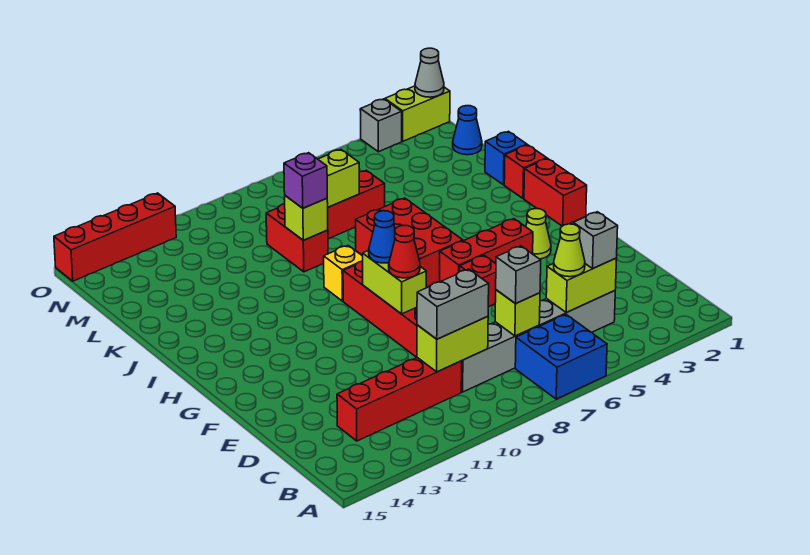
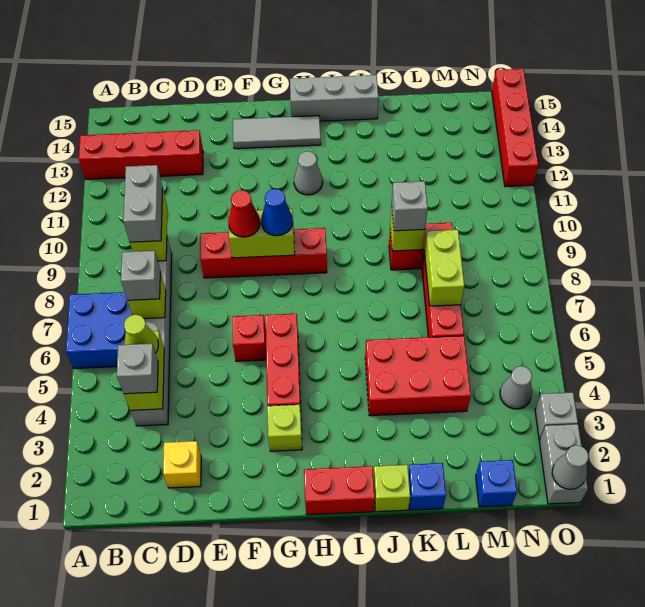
red brick C10:C13 level 1 -> red brick A13:D13 level 1
none -> grey tile F14:H14 level 1
lime cone G3 level 1 -> lime brick G3 level 1
red brick H6:J7 level 1 -> red brick J4:L5 level 1
none -> grey cone H12 level 1
none -> grey brick H15:J15 level 1
yellow brick I9 level 1 -> yellow brick D2 level 1
red brick J1 level 1 -> lime brick J1 level 1
purple brick K9 level 3 -> grey brick K9 level 3
blue cone M1 level 1 -> blue brick M1 level 1
none -> grey cone N4 level 1
lime brick O1:O2 level 1 -> grey brick O1:O2 level 1

